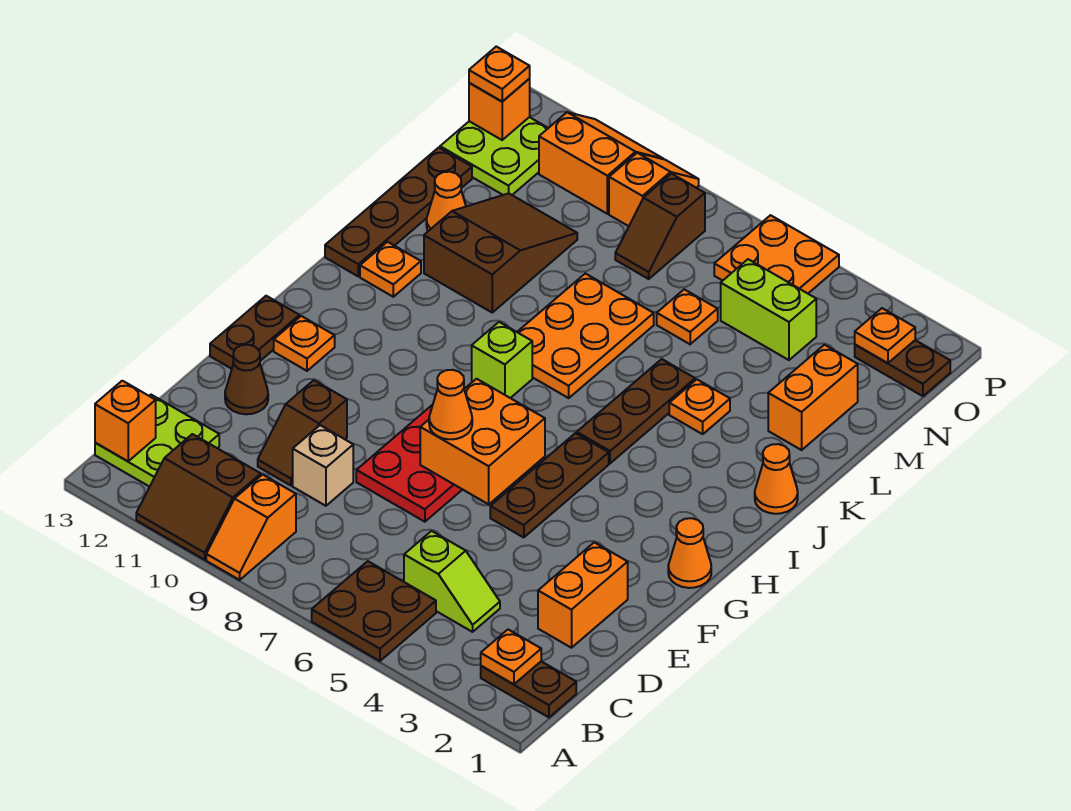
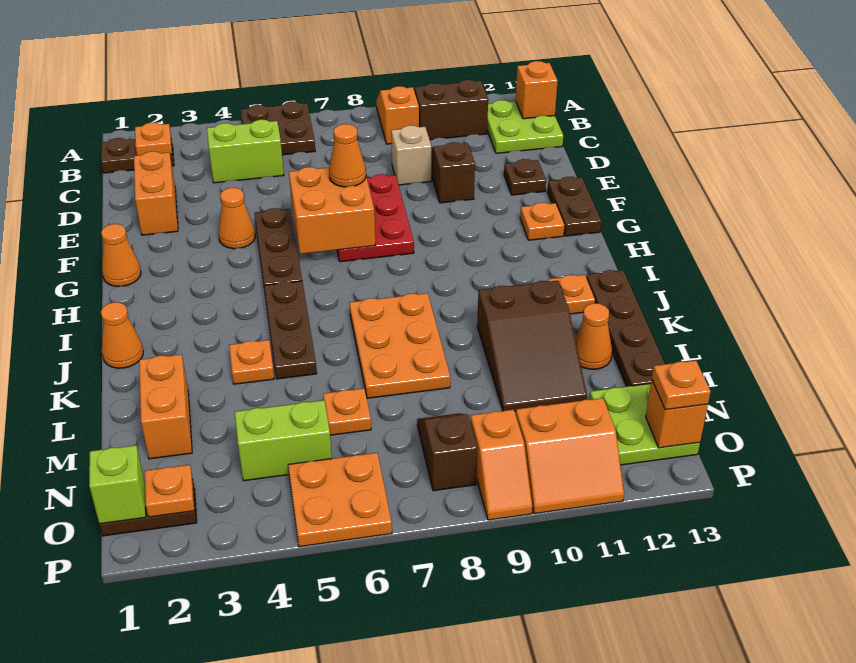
lime slope C4:C5 level 1 top 5 -> lime brick C4:C5 level 1
brown cone E12 level 1 -> brown plate E12 level 1
none -> orange cone F4 level 1
lime brick I8 level 1 -> lime brick O1 level 2

